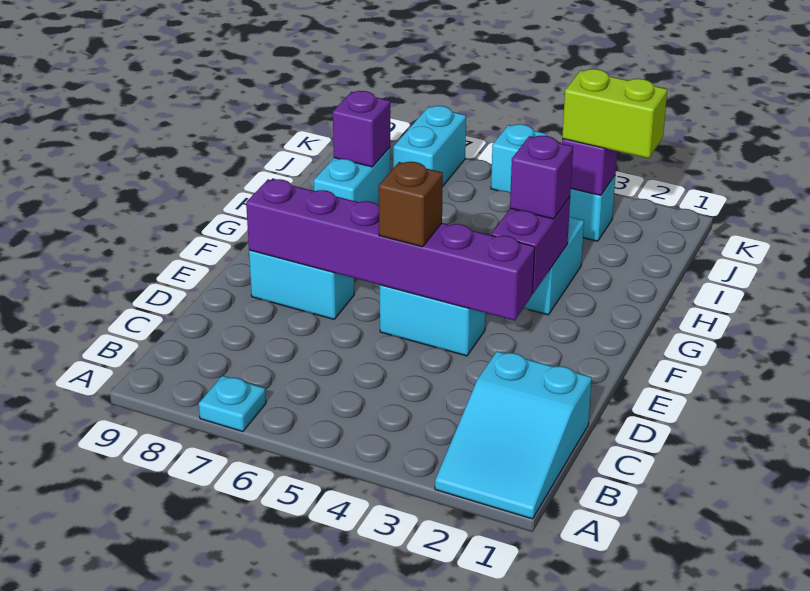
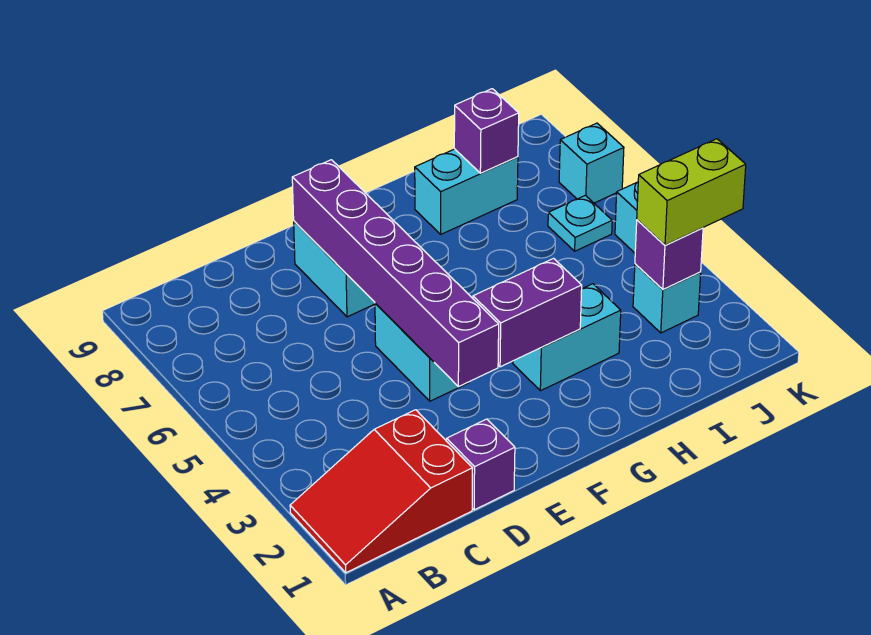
cyan slope A1:C2 level 1 top C -> red slope A1:C2 level 1 top C
cyan plate A7 level 1 -> cyan plate J6 level 1
brown brick E5 level 3 -> none
purple brick G3 level 3 -> purple brick D1 level 1
lime brick J2:J3 level 3 -> lime brick J3:K3 level 3
cyan brick J7:K7 level 1 -> cyan brick K7 level 1

